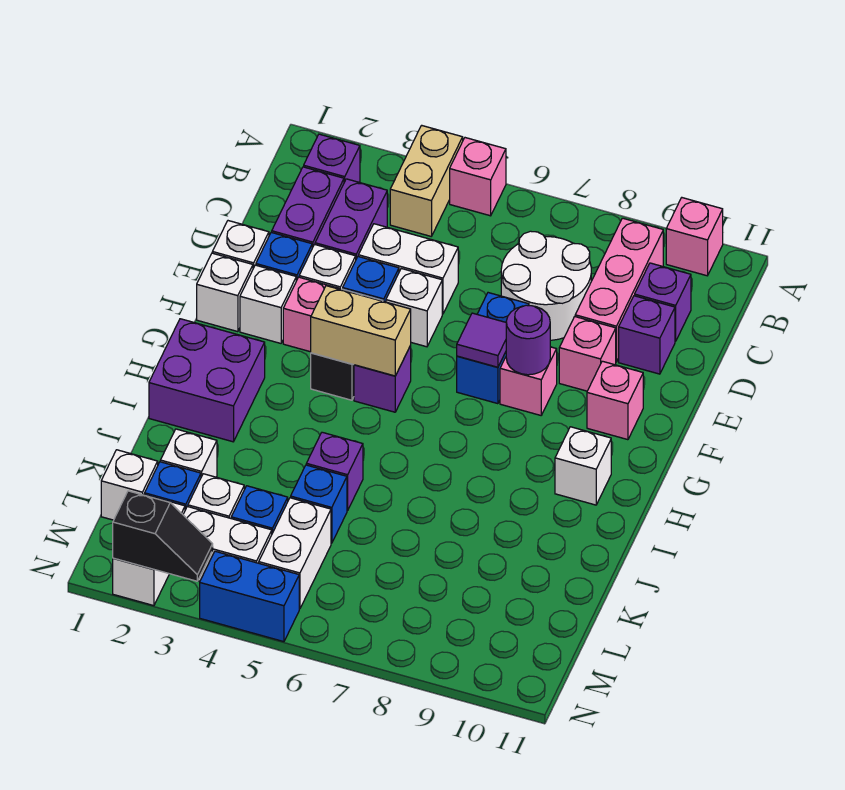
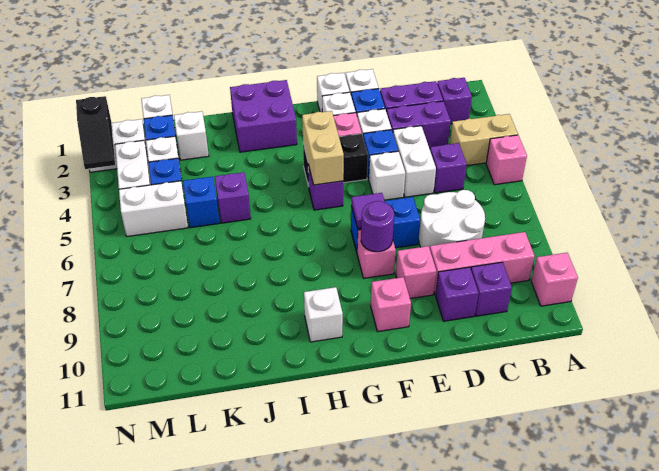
none -> purple brick C5 level 1
blue brick N4:N5 level 1 -> none

